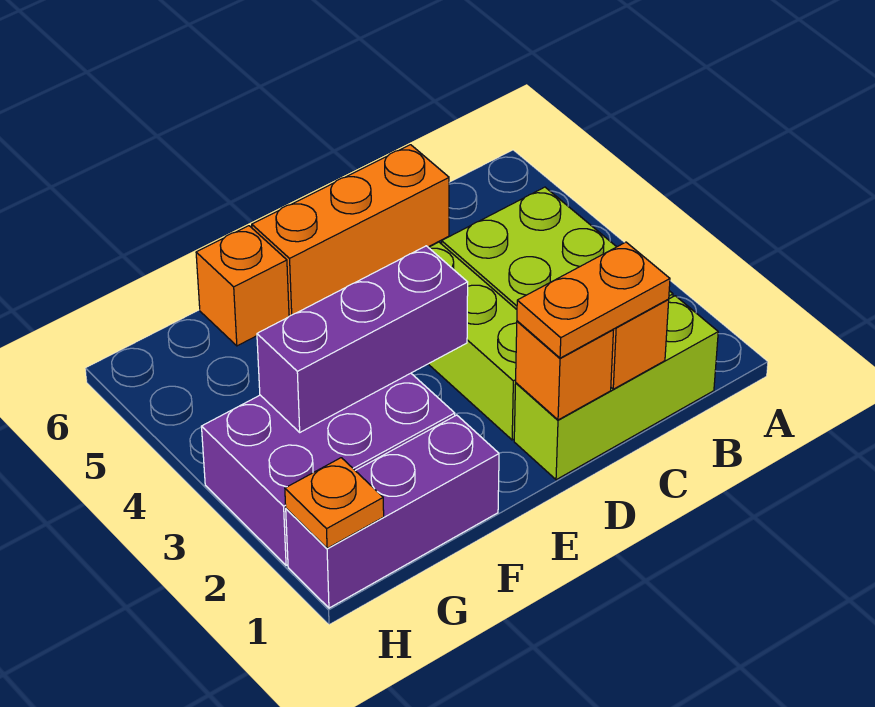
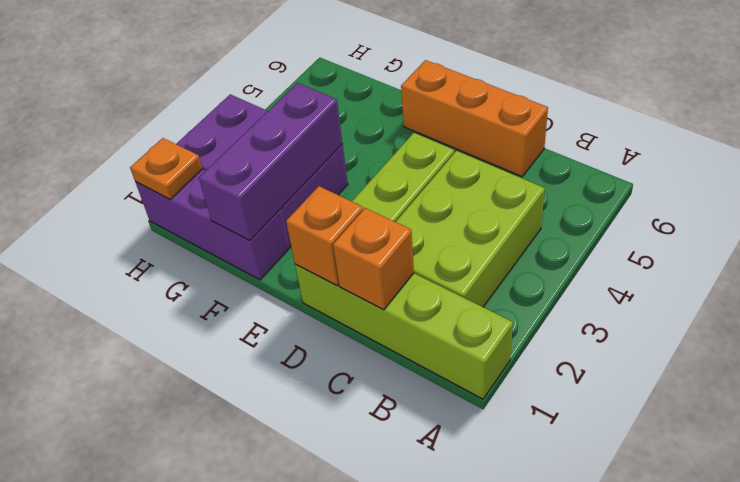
lime brick B1:D1 level 1 -> lime brick A1:D1 level 1
orange plate C1:D1 level 3 -> none
purple brick E3:G3 level 2 -> purple brick F1:F3 level 2
orange brick F6 level 1 -> none

